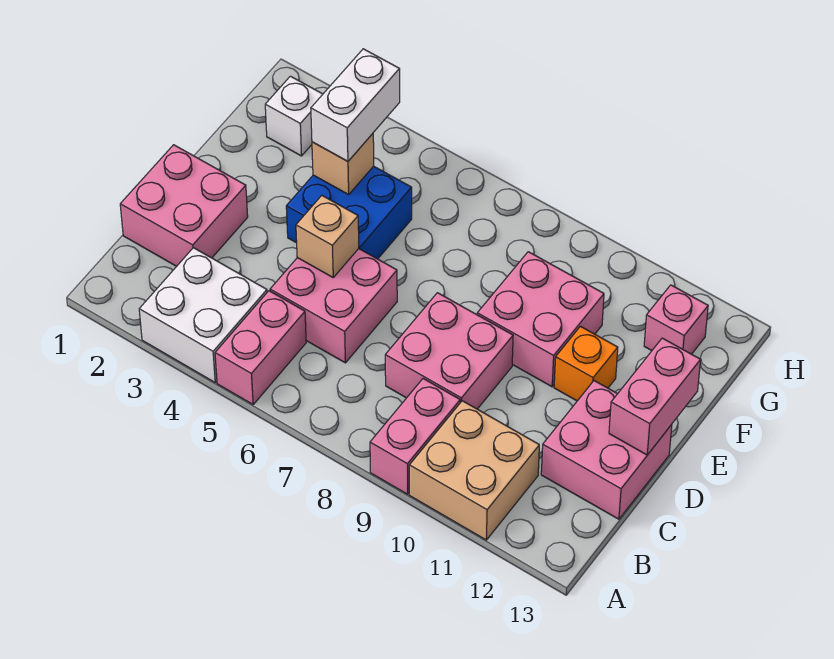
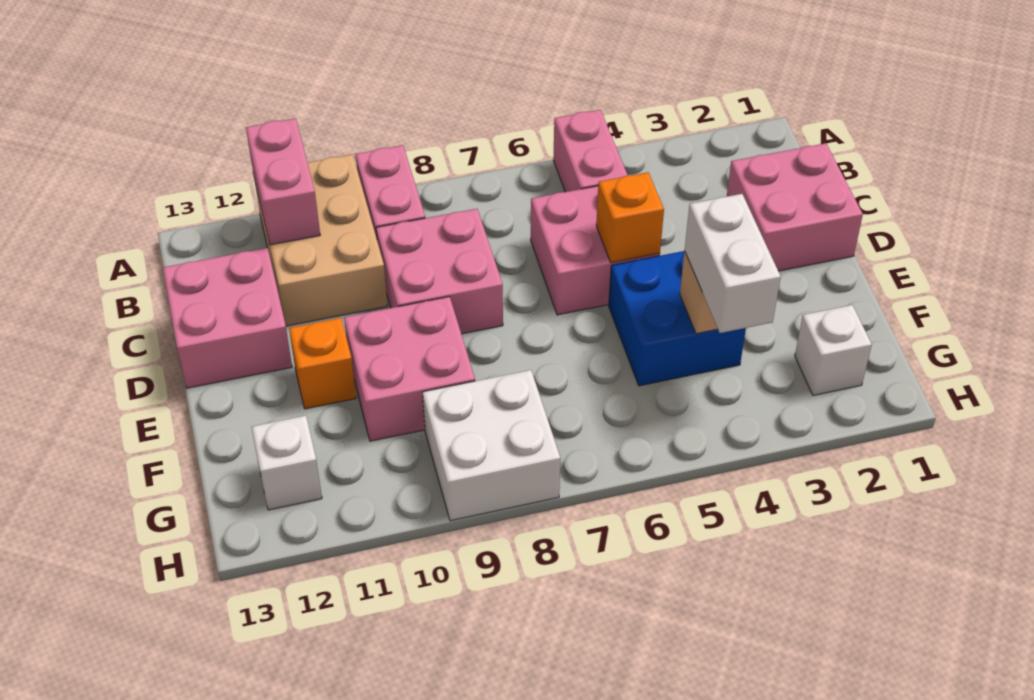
white brick A3:B4 level 1 -> white brick G8:H9 level 1
tan brick A10:B11 level 1 -> tan brick A10:C11 level 1
tan brick D5 level 2 -> orange brick D5 level 2
pink brick D13:E13 level 2 -> pink brick A11:B11 level 2
pink brick G12 level 1 -> white brick G12 level 1

